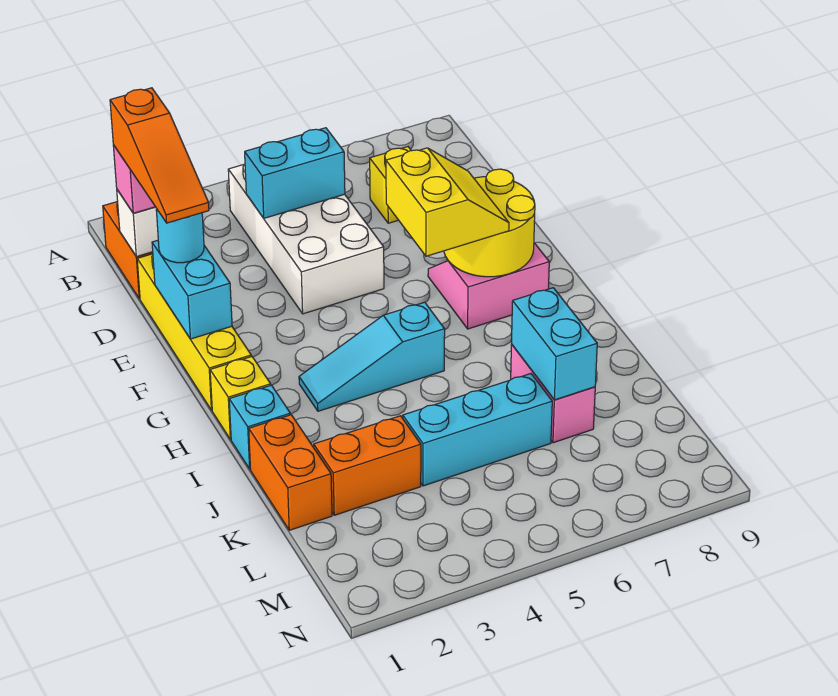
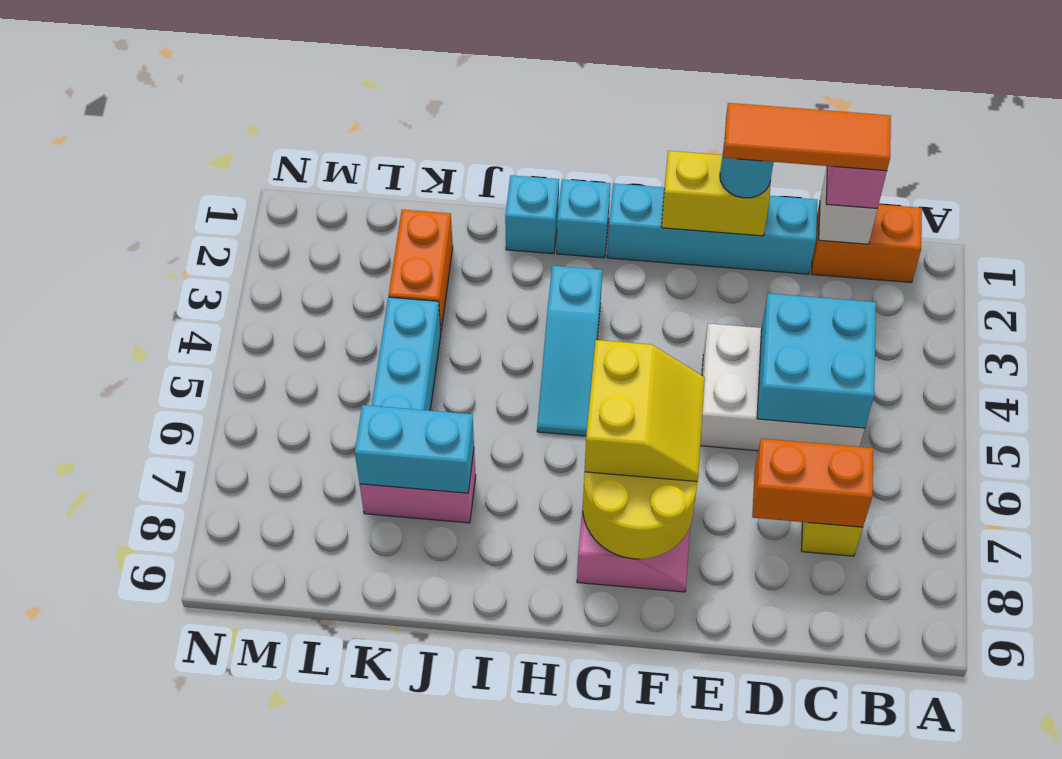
white brick B4:E5 level 1 -> white brick C4:E5 level 1
orange slope C1:E1 level 4 top C -> orange tile C1:E1 level 4
cyan brick C4:C5 level 2 -> cyan brick C4:D5 level 2
yellow brick D1:G1 level 1 -> cyan brick D1:G1 level 1
cyan brick E1:F1 level 2 -> yellow brick E1:F1 level 2
yellow slope F6:G7 level 3 top 6 -> yellow slope F6:G7 level 3 top G
yellow brick H1 level 1 -> cyan brick H1 level 1
cyan slope H3:H5 level 1 top 5 -> cyan slope H3:H5 level 1 top 3
orange brick J1:K1 level 1 -> orange brick C7:D7 level 2

